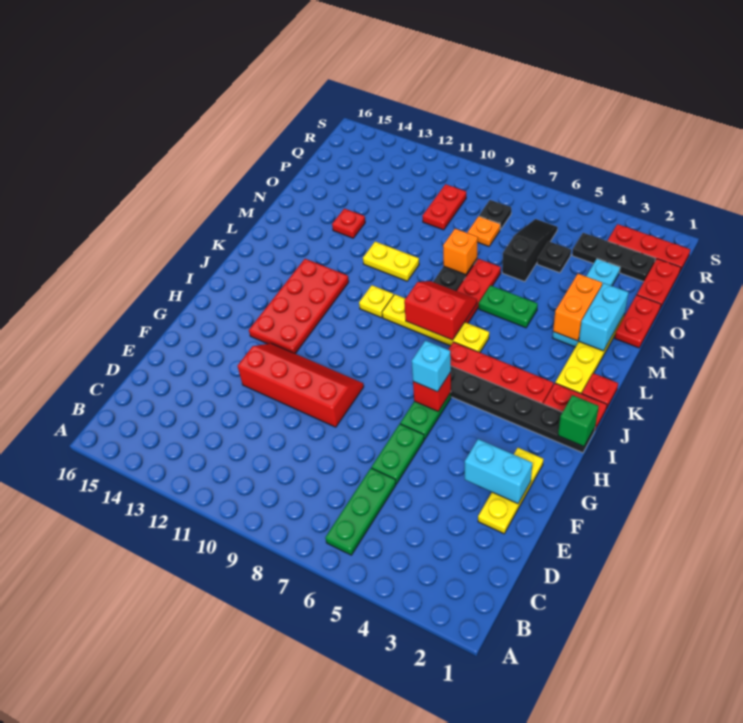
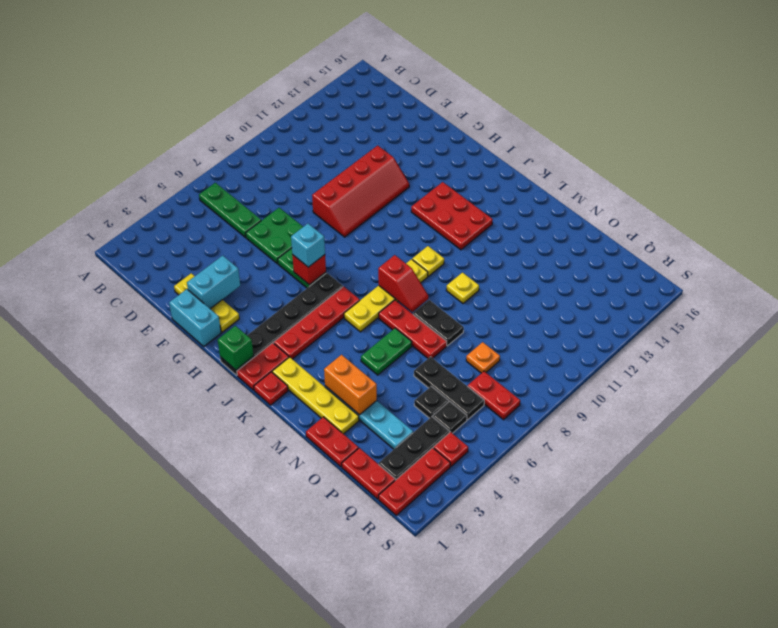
green plate E6:F6 level 1 -> green plate E6:F7 level 1
red plate H12:K13 level 1 -> red plate I12:K13 level 1
red slope K7:L8 level 2 top K -> red slope K8:L8 level 2 top K
cyan brick M2:N2 level 2 -> cyan brick F1:G1 level 1
yellow plate M10:M11 level 1 -> yellow plate M10 level 1
orange brick N8 level 2 -> none
red plate N13 level 1 -> red plate R4 level 1
black slope O6:Q6 level 1 top O -> black plate O6:Q6 level 1
red plate P10:Q10 level 1 -> red plate Q7:R7 level 1
black plate Q8 level 1 -> black plate Q5 level 1

